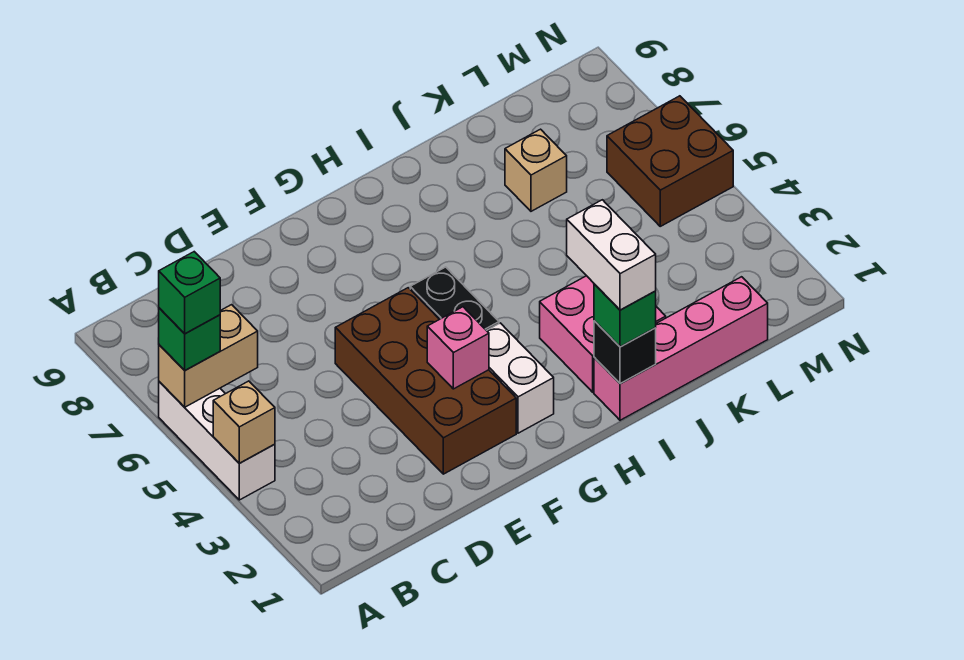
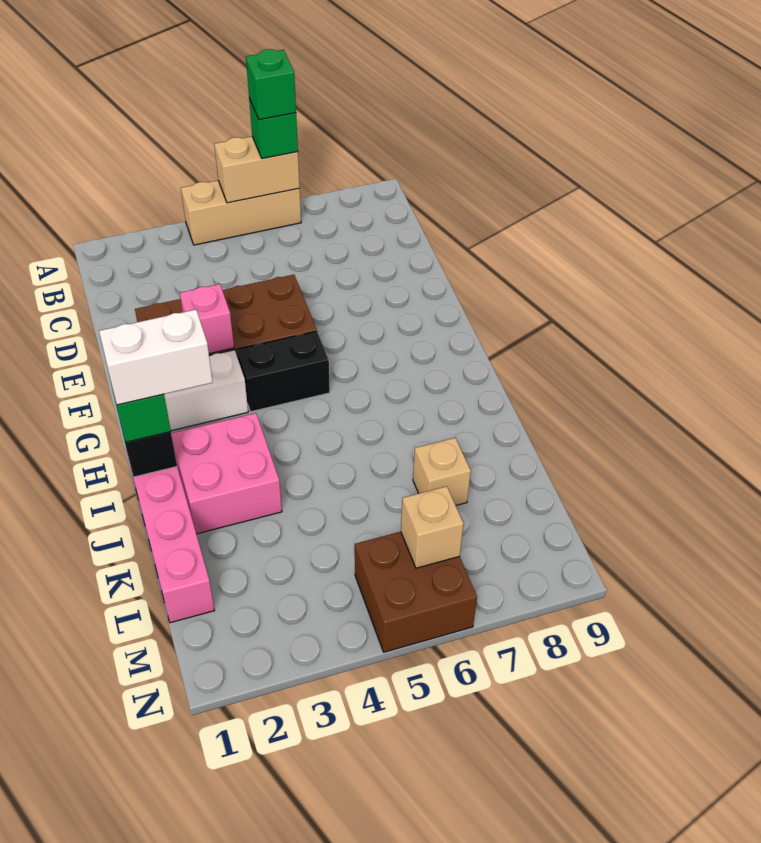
white brick A4:A6 level 1 -> tan brick A4:A6 level 1
tan brick A4 level 2 -> tan brick M6 level 2
tan brick A6:B6 level 2 -> tan brick A5:A6 level 2

